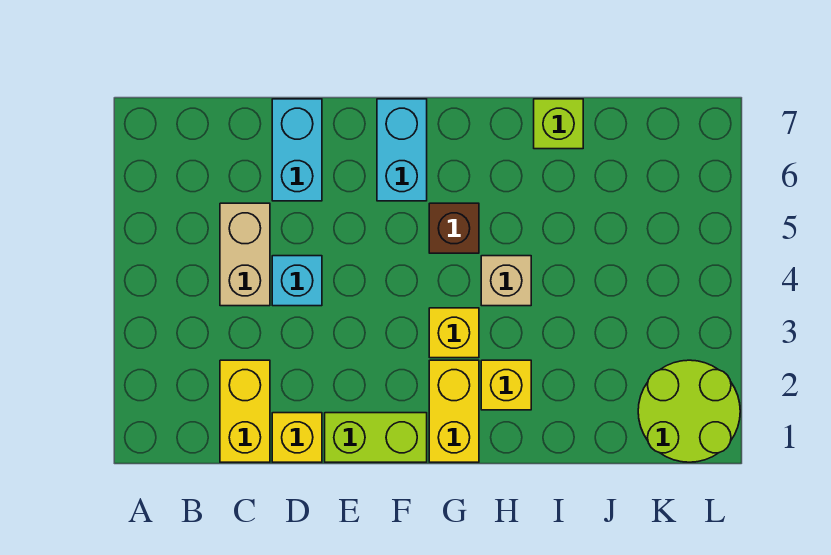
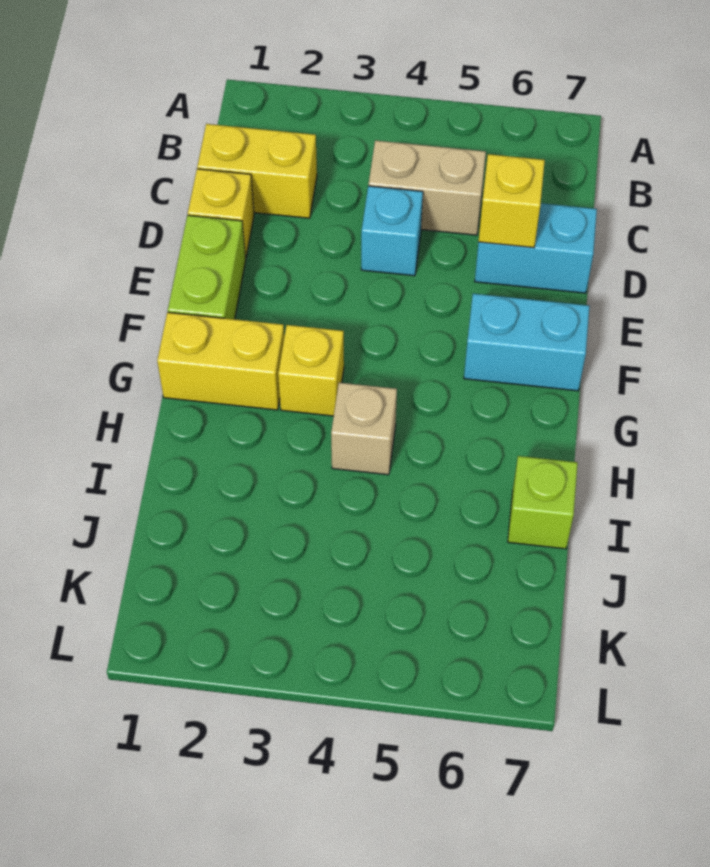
brown brick G5 level 1 -> none
yellow brick H2 level 1 -> yellow brick D6 level 2
lime round brick K1:L2 level 1 -> none

